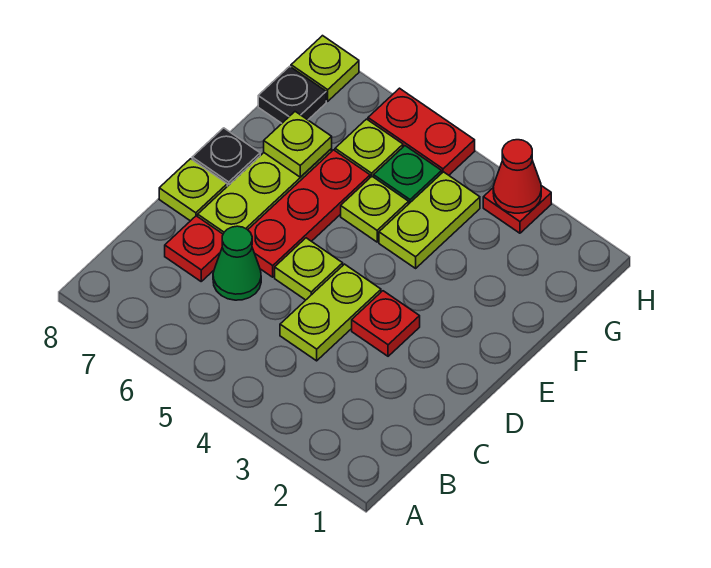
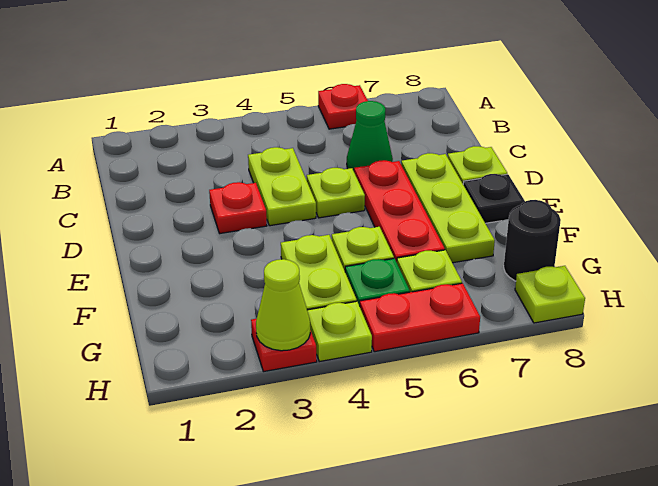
red plate C7 level 1 -> red plate A6 level 1
lime plate F7 level 2 -> lime plate H4 level 1
black plate G8 level 1 -> black round brick G8 level 1
red cone H3 level 2 -> lime cone H3 level 2

